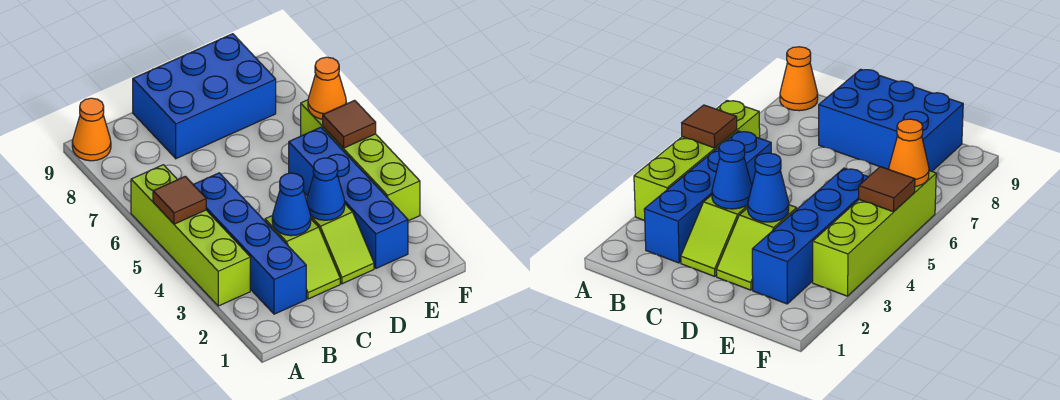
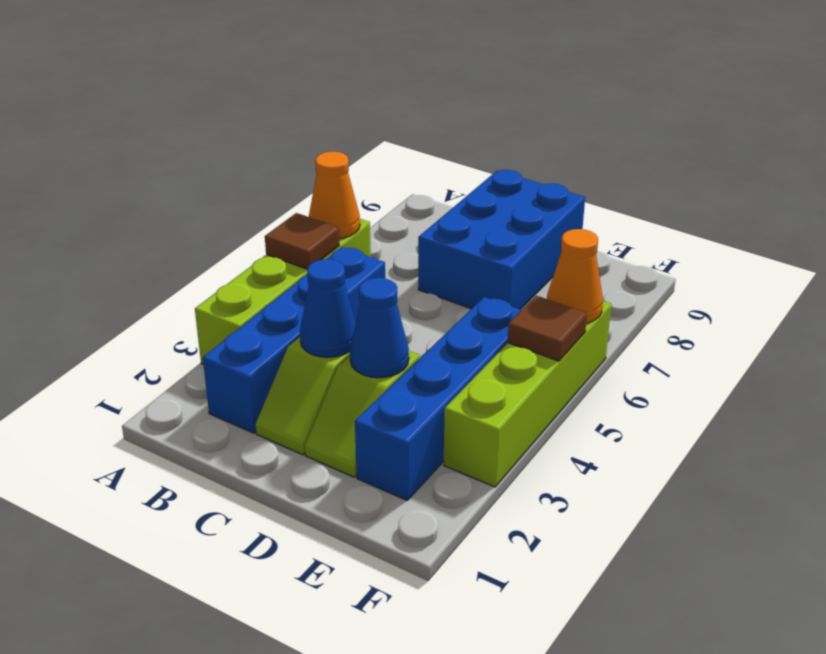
orange cone A9 level 1 -> orange cone A6 level 2
blue brick C8:E9 level 1 -> blue brick C7:D9 level 1

